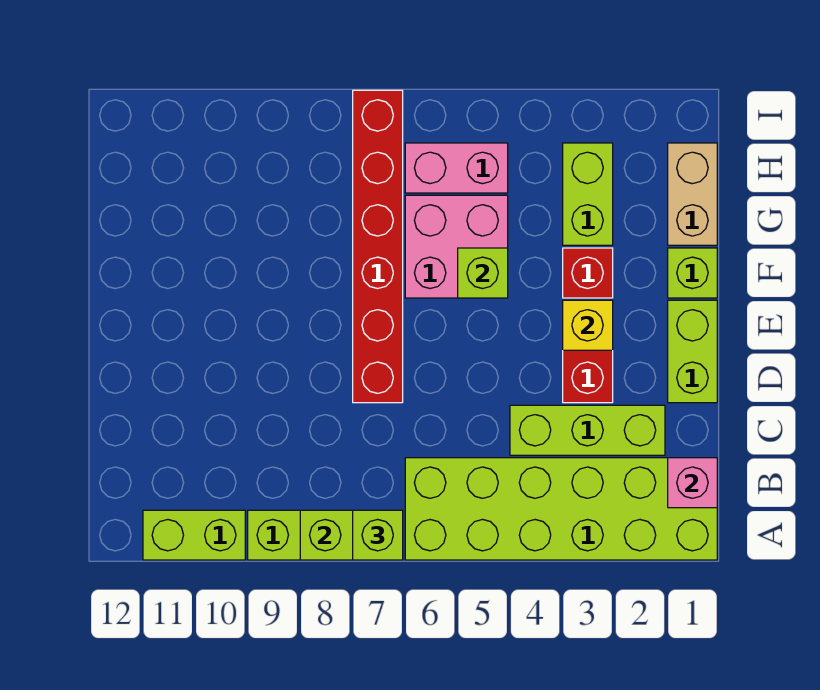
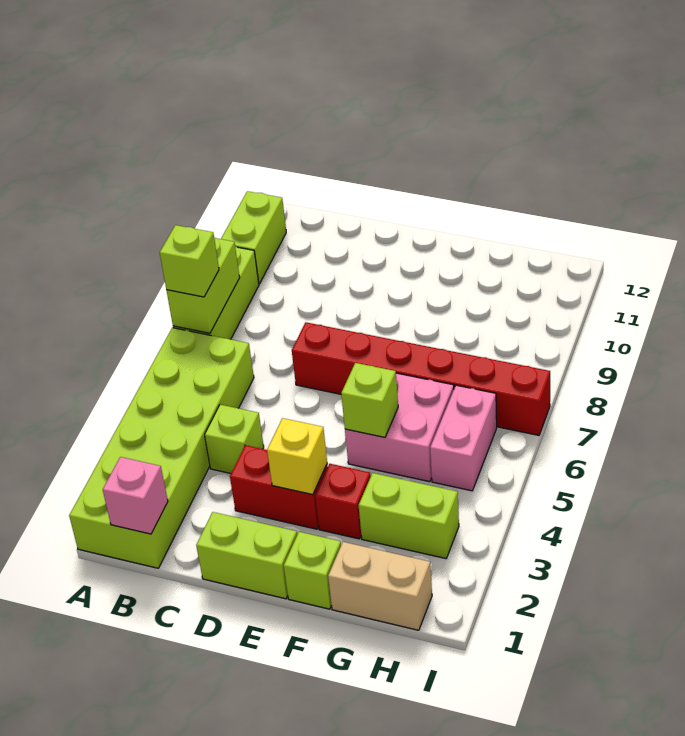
lime brick C2:C4 level 1 -> lime brick C4 level 1

